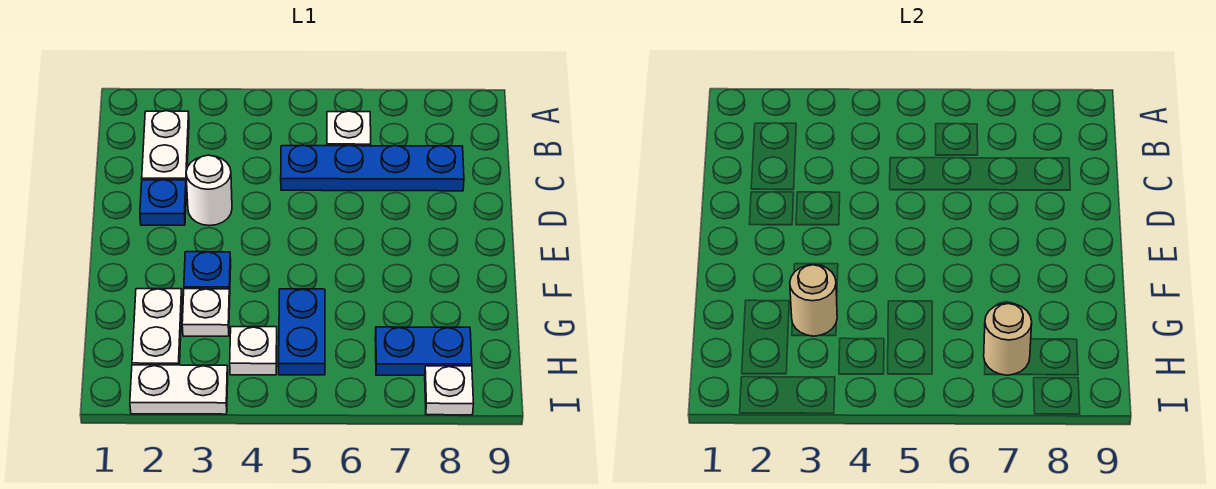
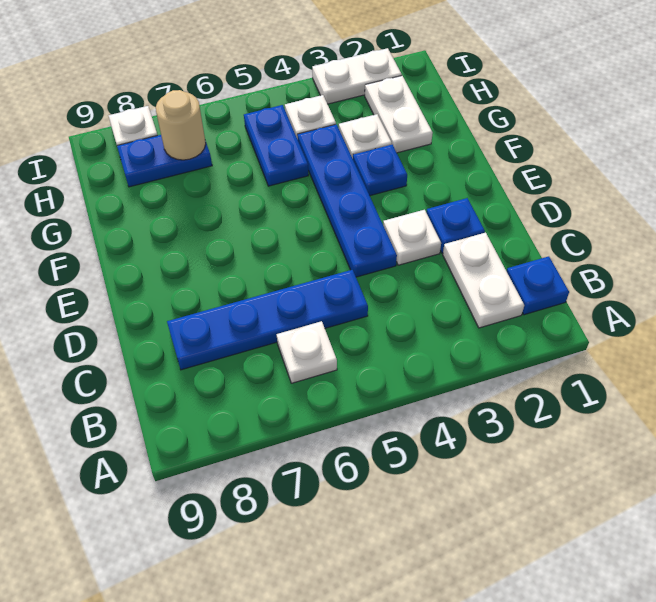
none -> blue plate B1 level 1
white round brick D3 level 1 -> white plate D3 level 1
none -> blue plate D4:G4 level 1
tan round brick G3 level 2 -> none

